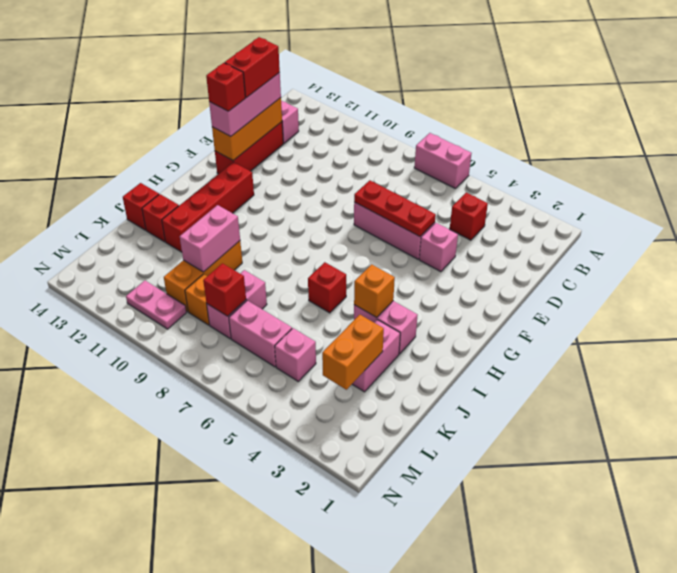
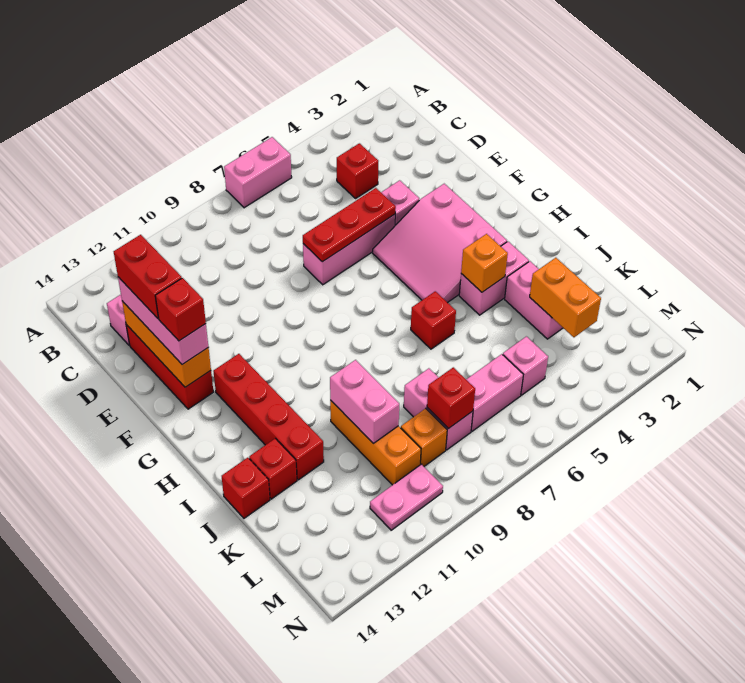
none -> pink slope F3:H5 level 1 top 3

